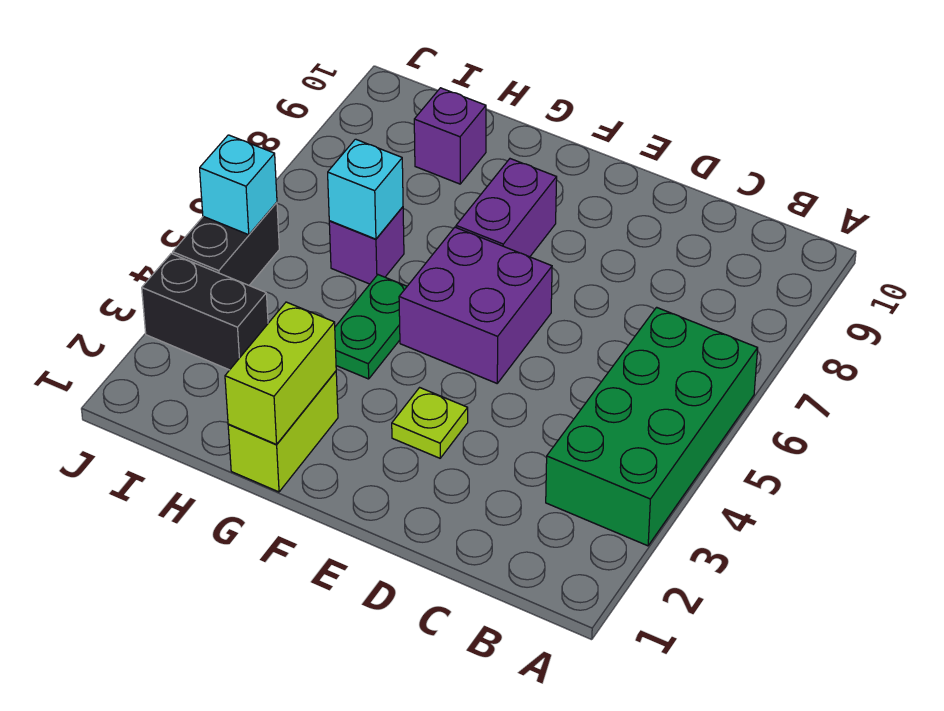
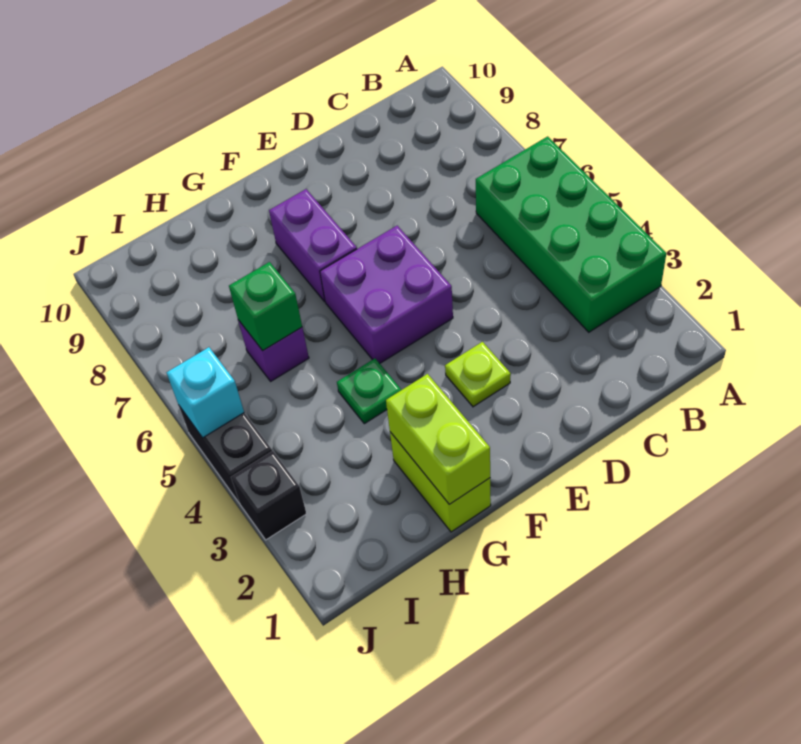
green plate G4:G5 level 1 -> green plate G4 level 1
cyan brick H6 level 2 -> green brick H6 level 2
purple brick H9 level 1 -> none
black brick I3:J3 level 1 -> black brick J3 level 1

